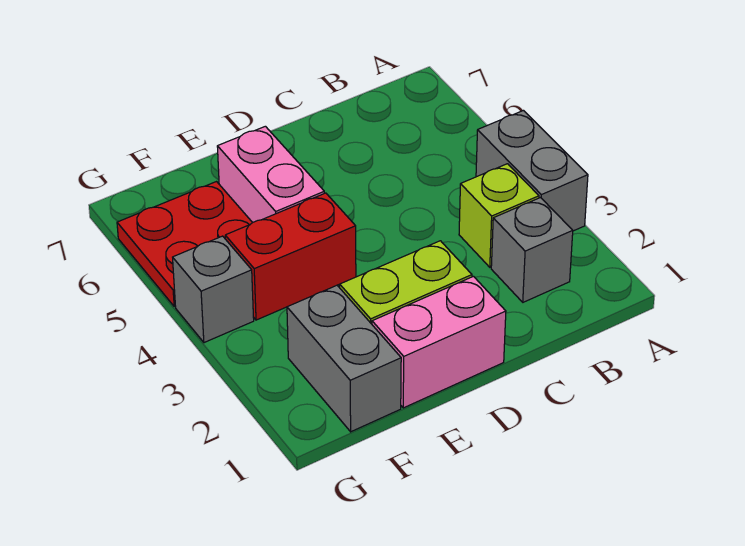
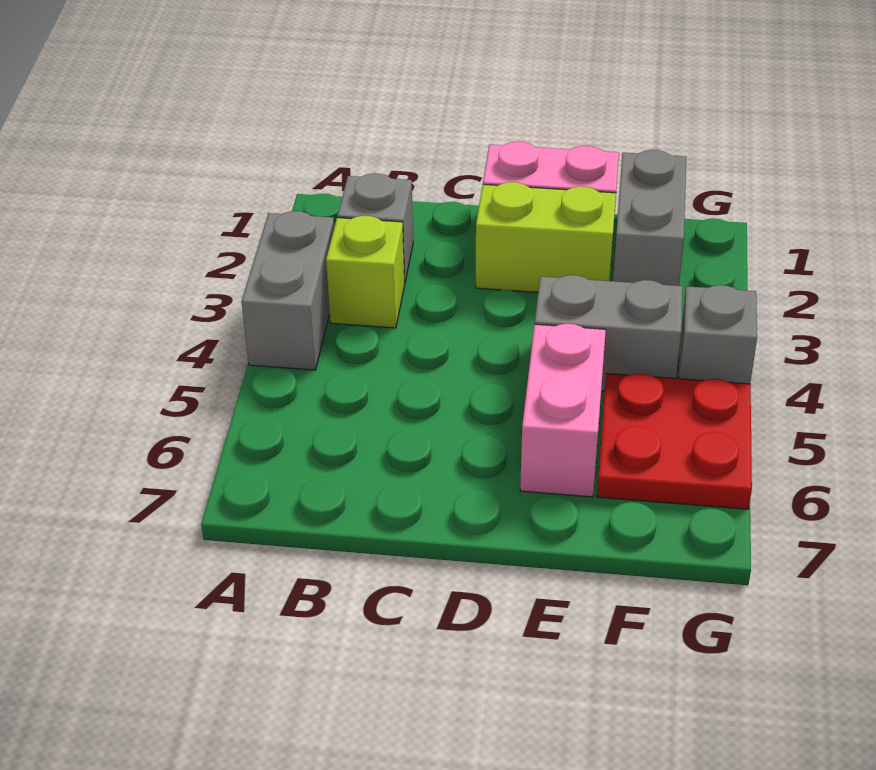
red brick E4:F4 level 1 -> grey brick E4:F4 level 1

